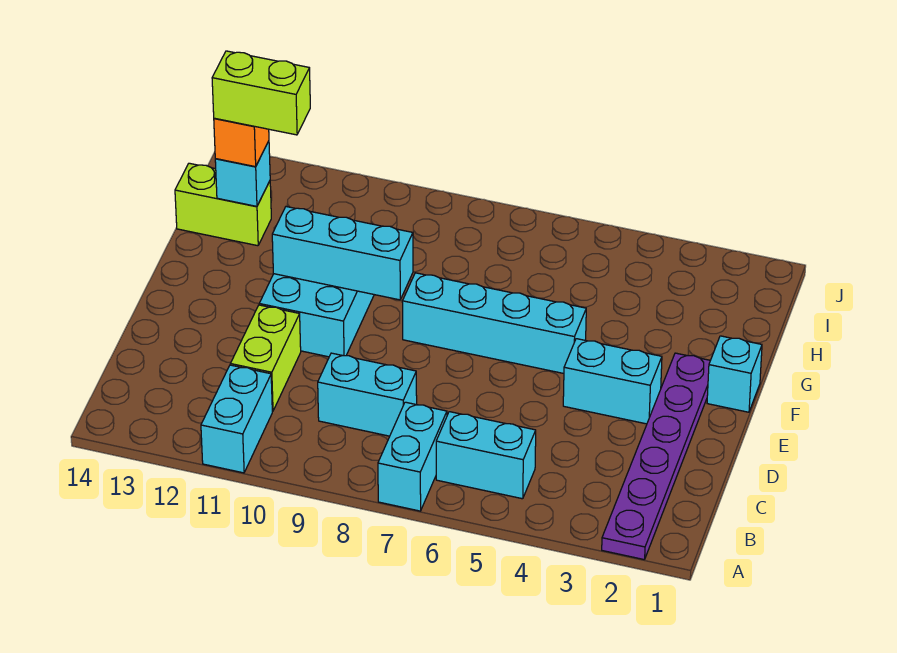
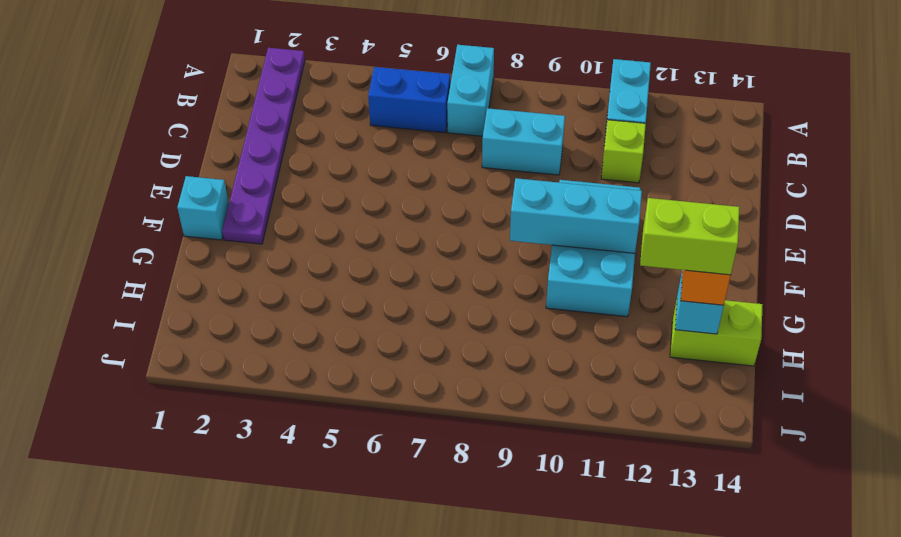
cyan brick B5:B6 level 1 -> blue brick B5:B6 level 1
lime brick C11:D11 level 1 -> lime brick C11 level 1
cyan brick E3:E4 level 1 -> none
cyan brick F5:F8 level 1 -> none

